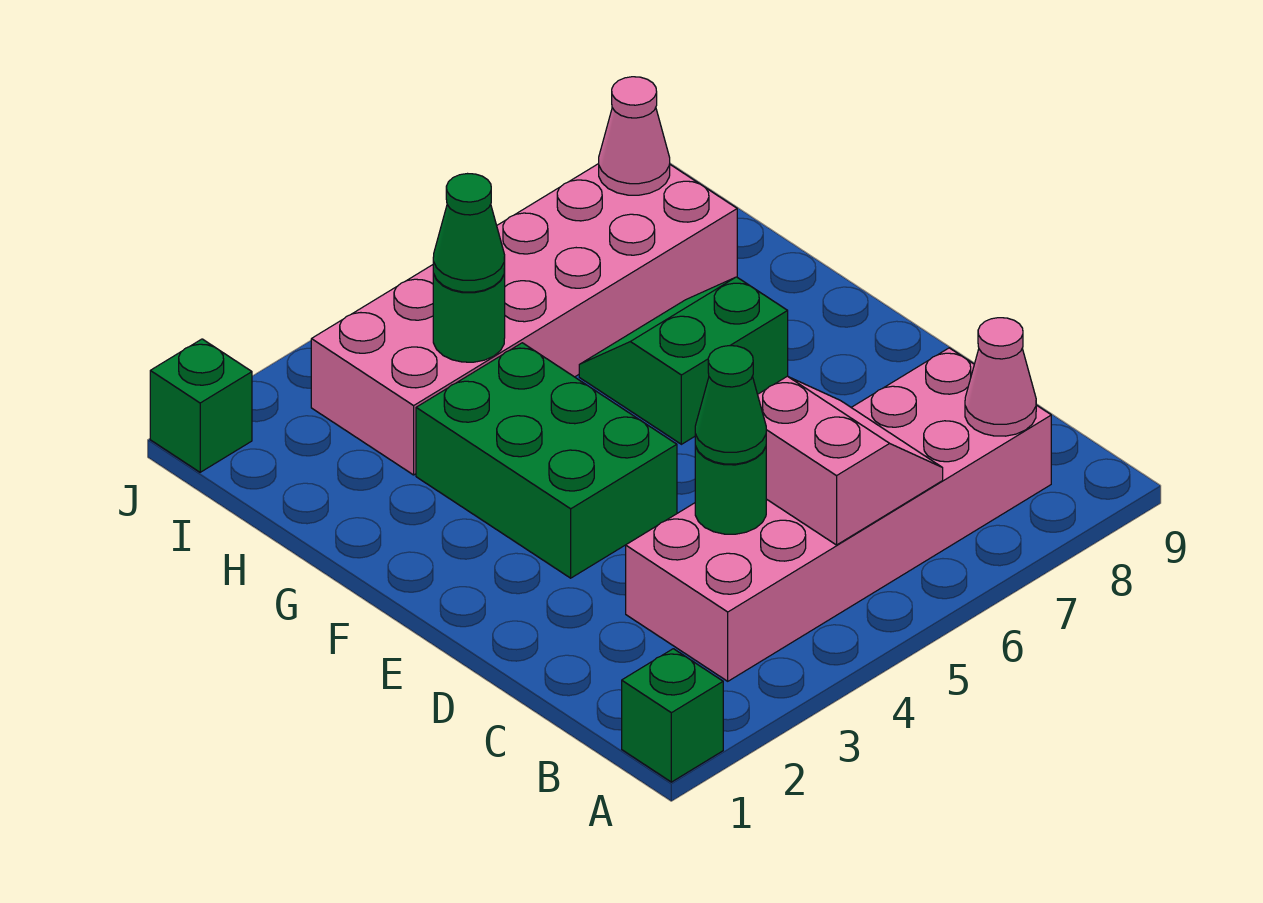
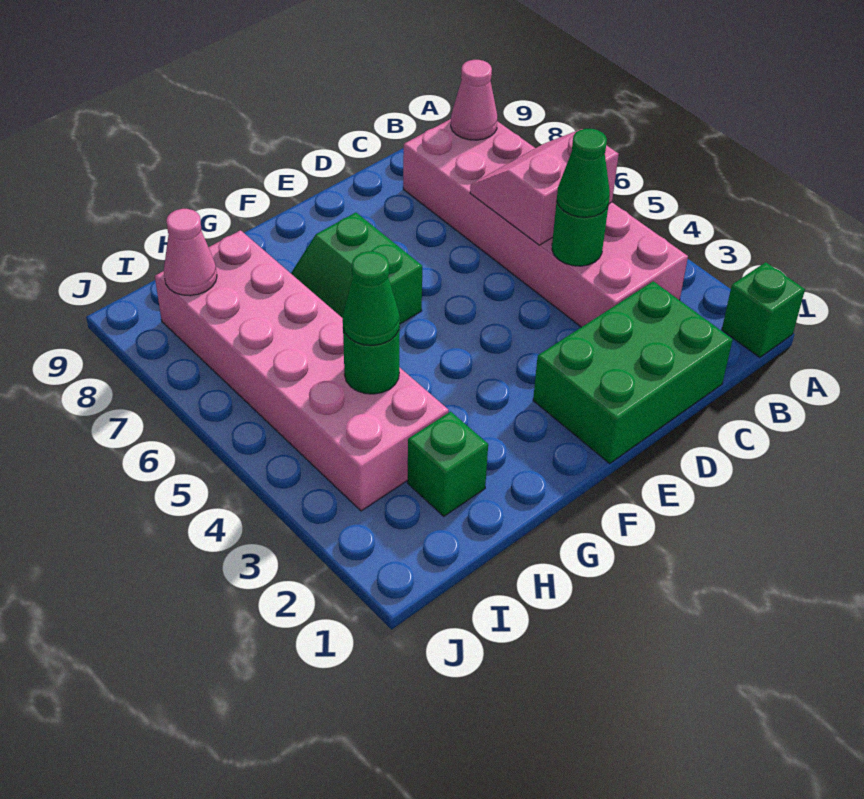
green brick E3:G4 level 1 -> green brick C1:E2 level 1
green brick J1 level 1 -> green brick H2 level 1

